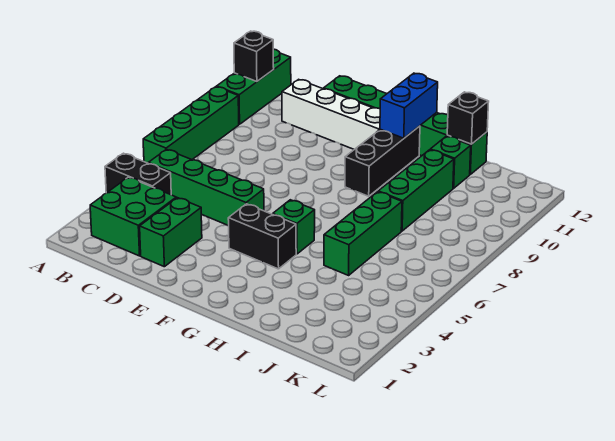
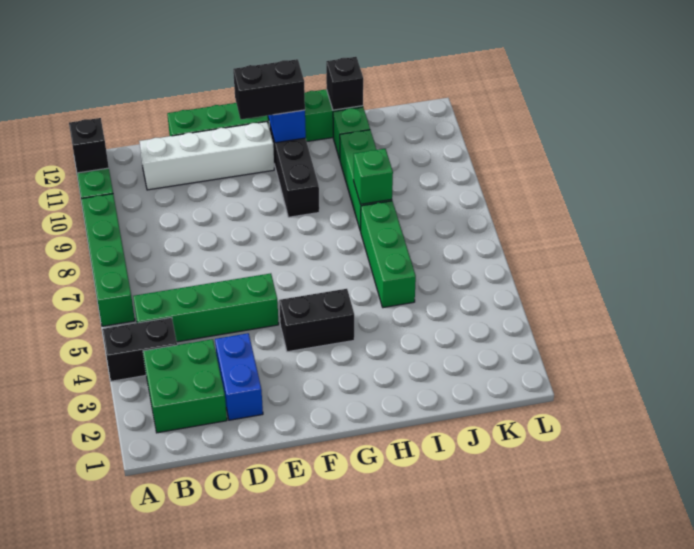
green brick D2:D3 level 1 -> blue brick D2:D3 level 1
none -> black brick F11:G11 level 3
green brick G5 level 1 -> green brick I8 level 2

